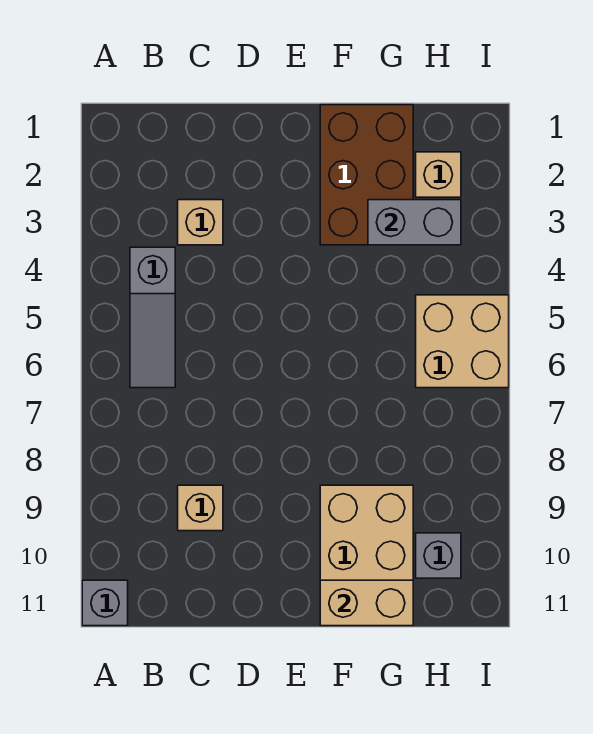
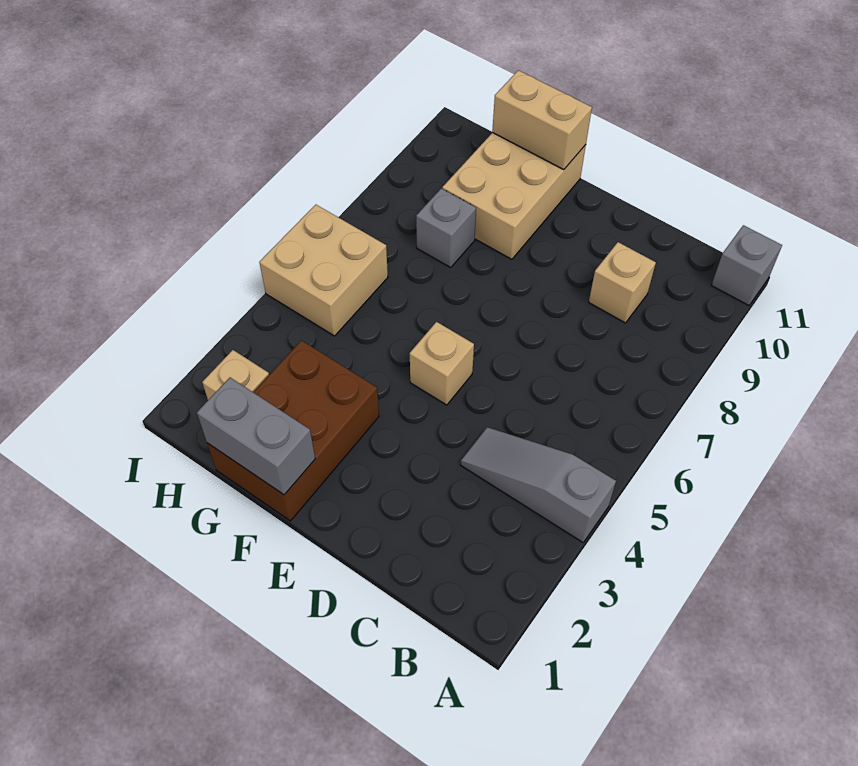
grey slope B4:B6 level 1 top 4 -> grey slope A4:C4 level 1 top A
tan brick C3 level 1 -> tan brick E5 level 1
grey brick G3:H3 level 2 -> grey brick F1:G1 level 2
grey brick H10 level 1 -> grey brick G8 level 1

